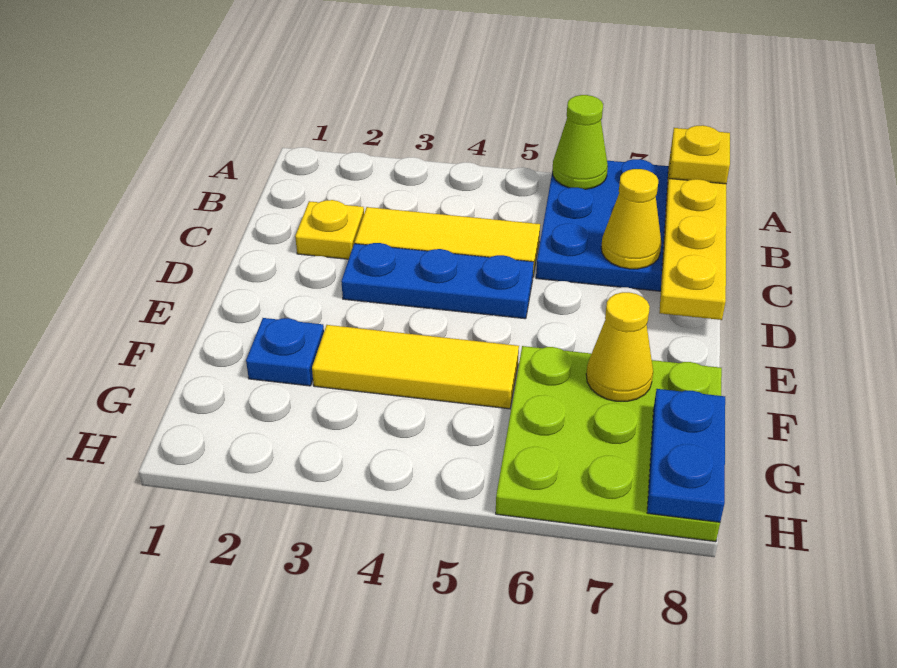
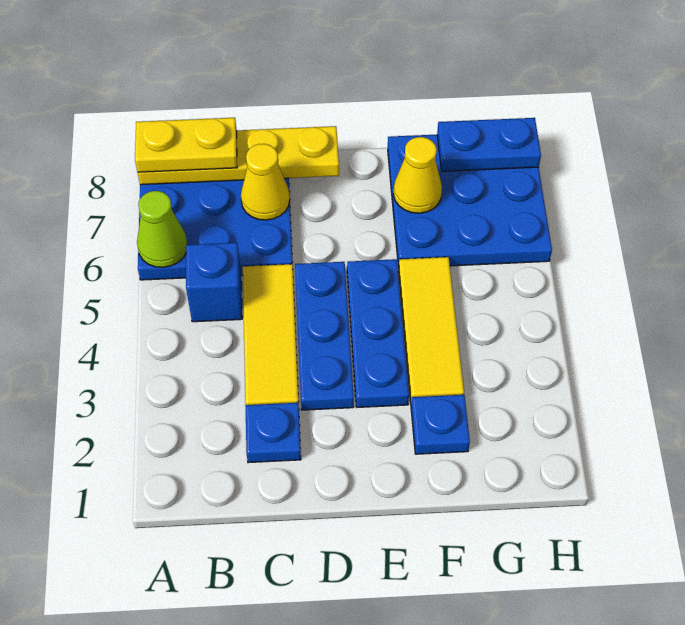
yellow plate A8 level 3 -> yellow plate A8:B8 level 3
none -> blue brick B5 level 1
yellow plate C2 level 1 -> blue plate C2 level 1
none -> blue plate E3:E5 level 1
lime plate F6:H8 level 1 -> blue plate F6:H8 level 1

